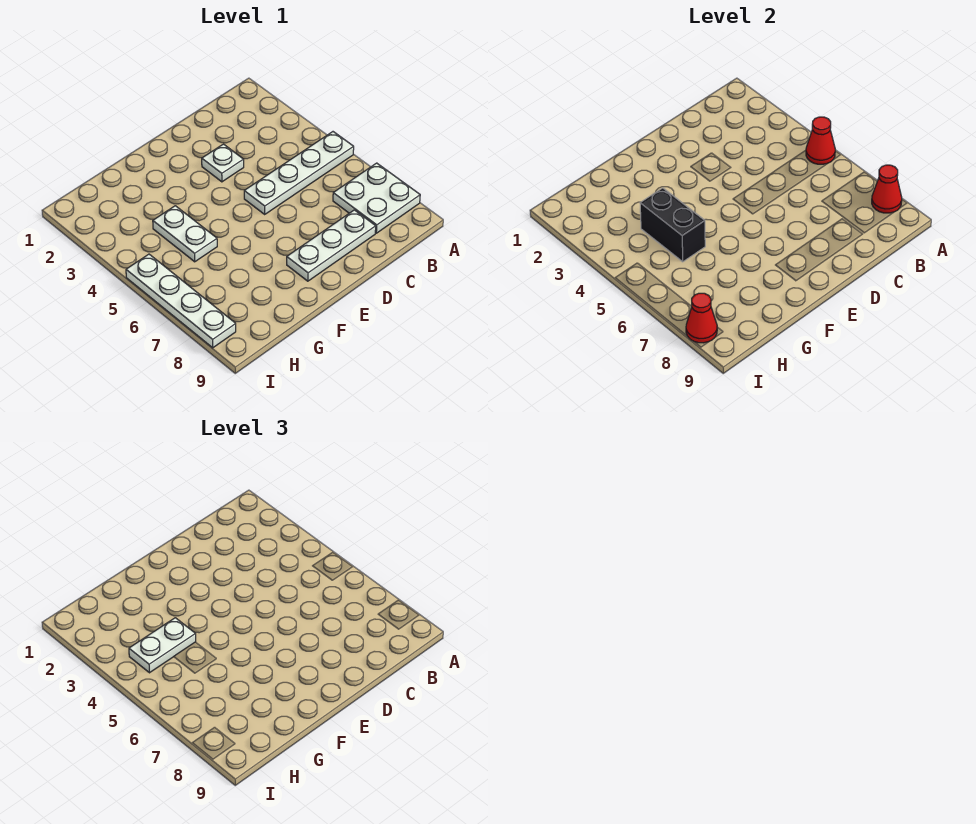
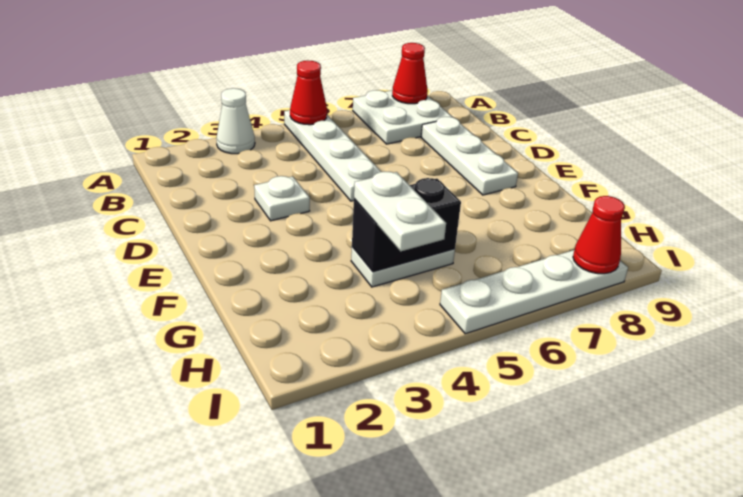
none -> white cone A3 level 1

